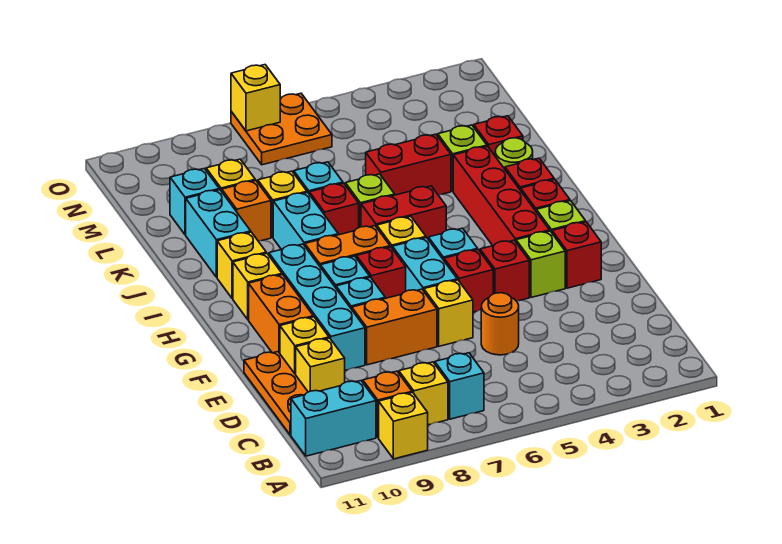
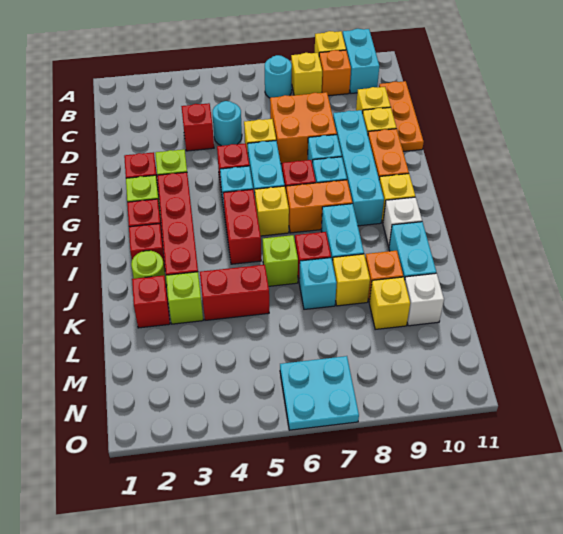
cyan brick B7 level 1 -> cyan round brick B7 level 1
cyan brick B10:B11 level 1 -> cyan brick A10:B10 level 1
orange round brick D5 level 1 -> cyan round brick D5 level 1
orange brick E7:E8 level 1 -> orange brick D7:E8 level 1
red brick F4 level 1 -> red brick D4 level 1
red brick I5:I6 level 1 -> red brick H5:I5 level 1
yellow brick I10 level 1 -> white brick I10 level 1
cyan brick L10 level 1 -> white brick L10 level 1
orange plate N6:O7 level 1 -> cyan plate N6:O7 level 1
yellow brick O7 level 2 -> none

